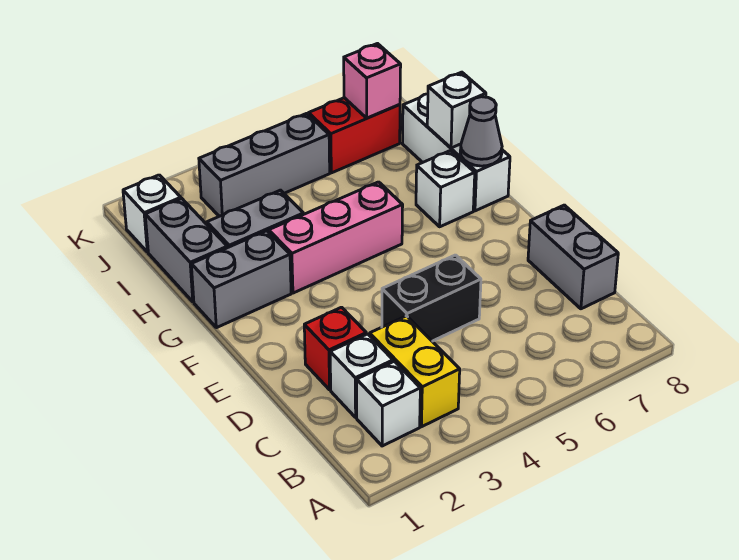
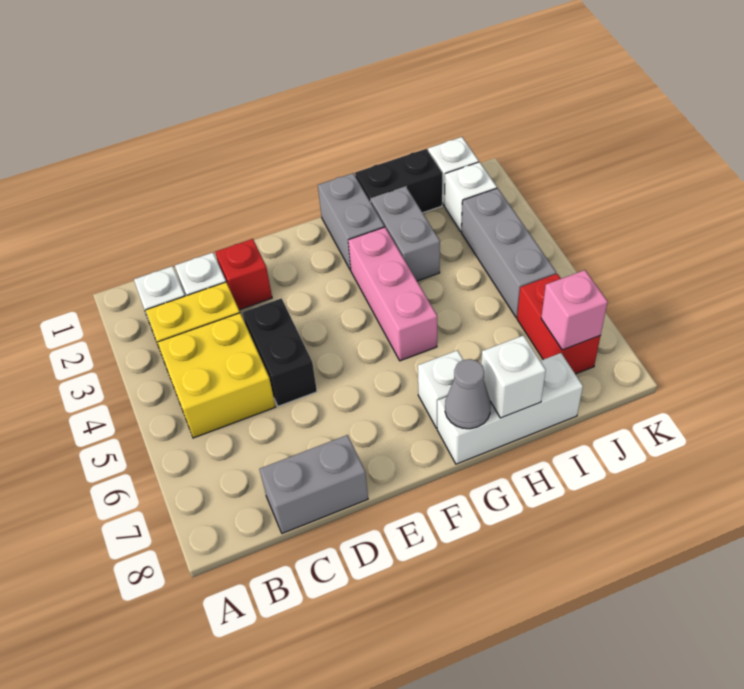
none -> yellow brick B4:C5 level 1
grey brick H1:I1 level 1 -> black brick H1:I1 level 1
none -> white brick J2 level 1

